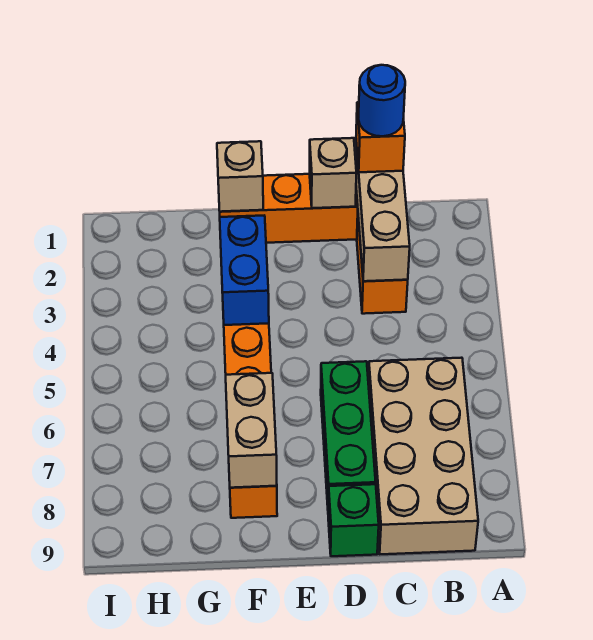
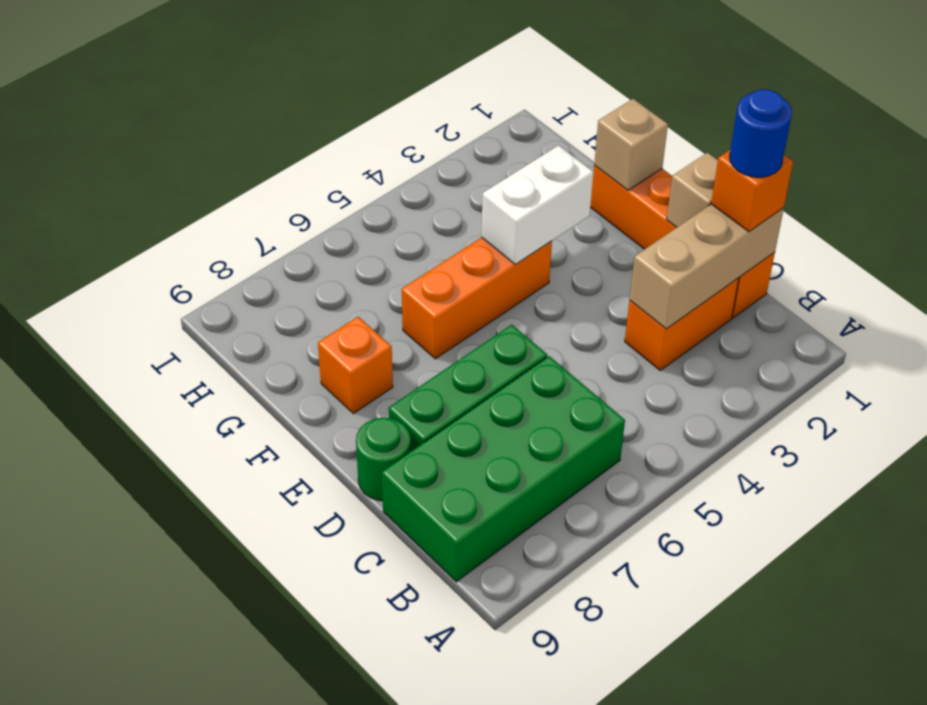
tan brick B6:C9 level 1 -> green brick B6:C9 level 1
green brick D9 level 1 -> green round brick D9 level 1
blue brick F3:F4 level 2 -> white brick F3:F4 level 2
tan brick F7:F8 level 2 -> none

